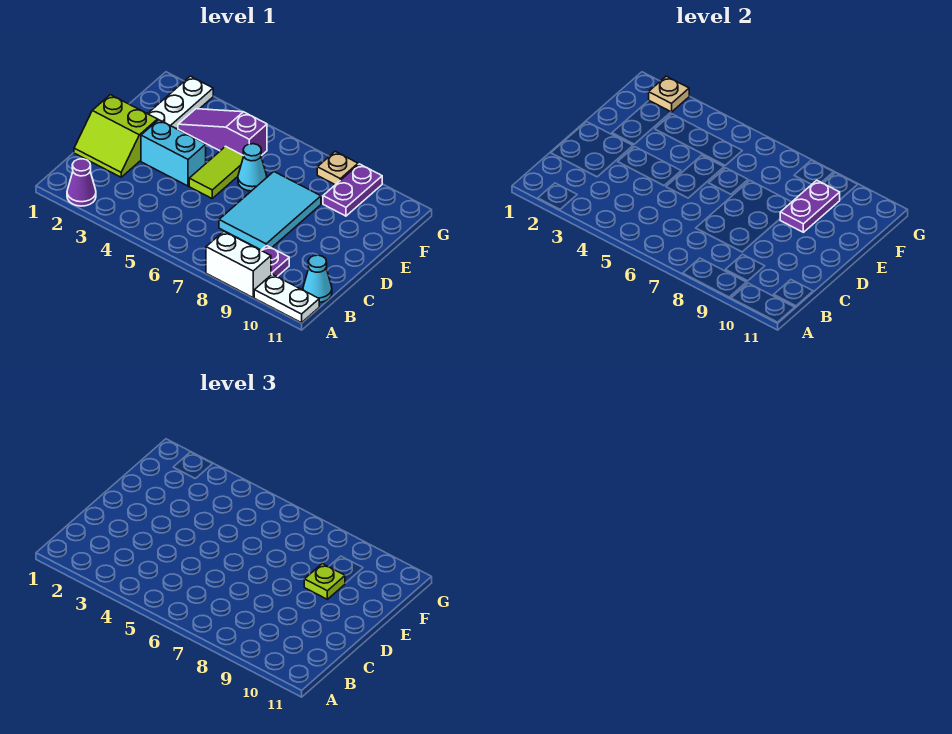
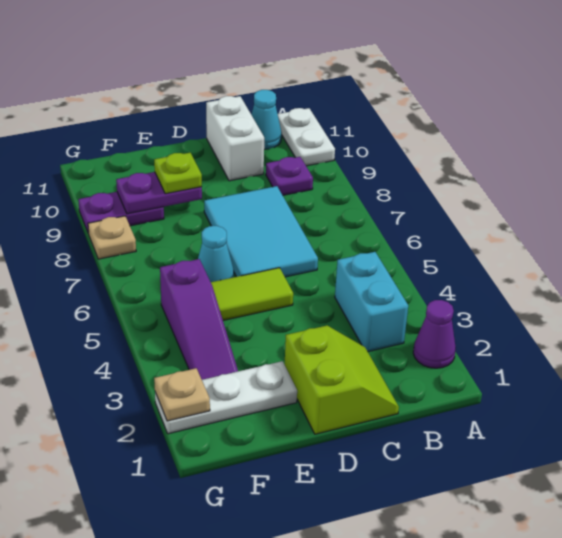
white brick A8:A9 level 1 -> white brick C10:C11 level 1
cyan tile C7:E8 level 1 -> cyan tile C6:D8 level 1
cyan brick D3:D4 level 1 -> cyan brick B3:B4 level 1

